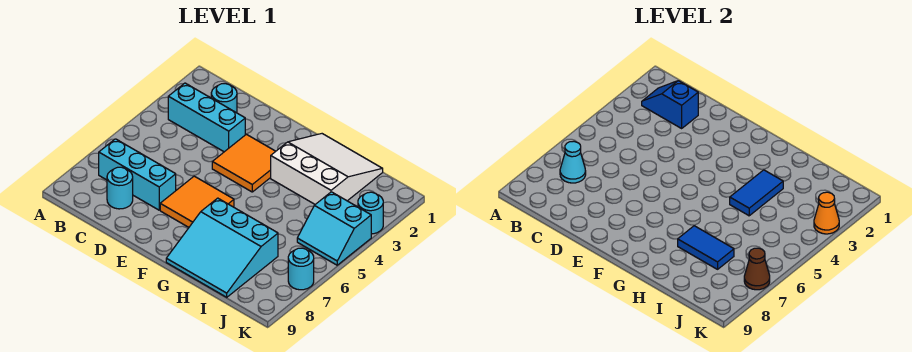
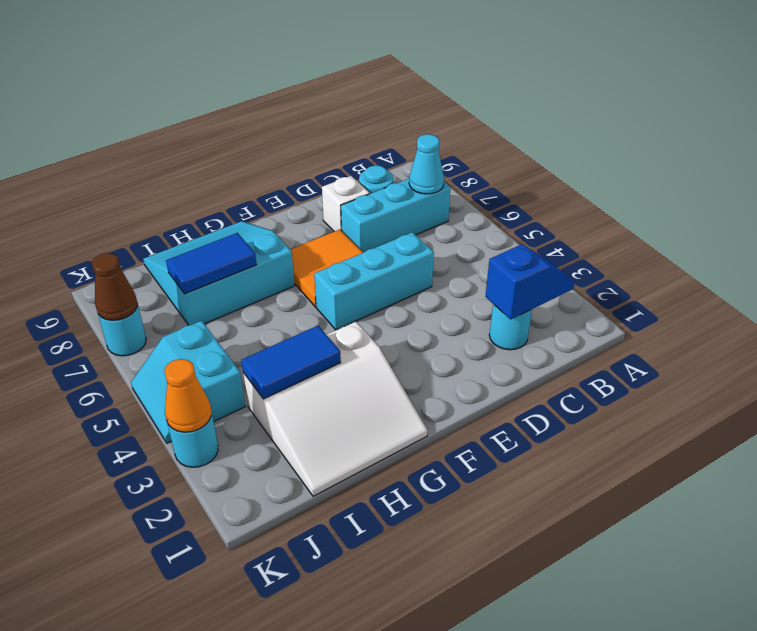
cyan brick B3:D3 level 1 -> cyan brick D5:F5 level 1
none -> white brick D8 level 1
orange tile E3:F4 level 1 -> none
blue tile H3:H4 level 2 -> blue tile H3:I3 level 2
cyan slope J4:K5 level 1 top 4 -> cyan slope J4:K5 level 1 top J

